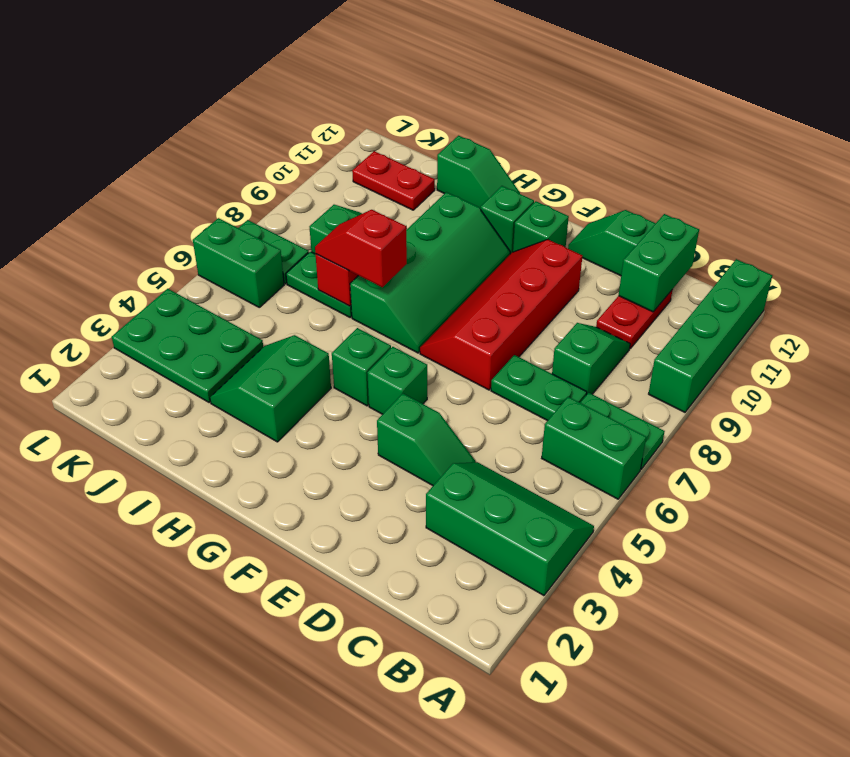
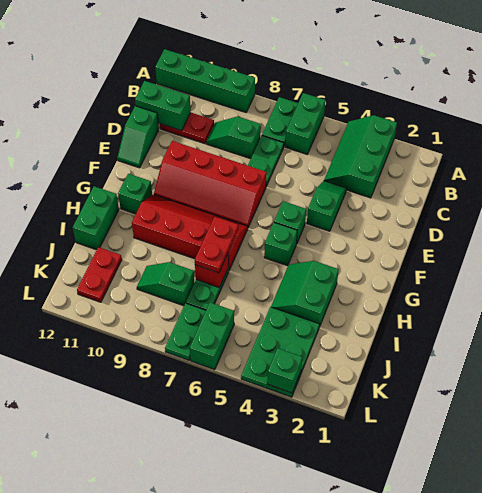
green brick F11 level 1 -> green brick L3 level 2
green slope G7:H10 level 1 top H -> red slope G7:H10 level 1 top H
green slope H3:I4 level 1 top H -> green slope H3:I4 level 1 top 3
red slope H7:I7 level 3 top H -> red plate H7:I7 level 3
green slope H12:I12 level 1 top I -> green brick H12:I12 level 1

